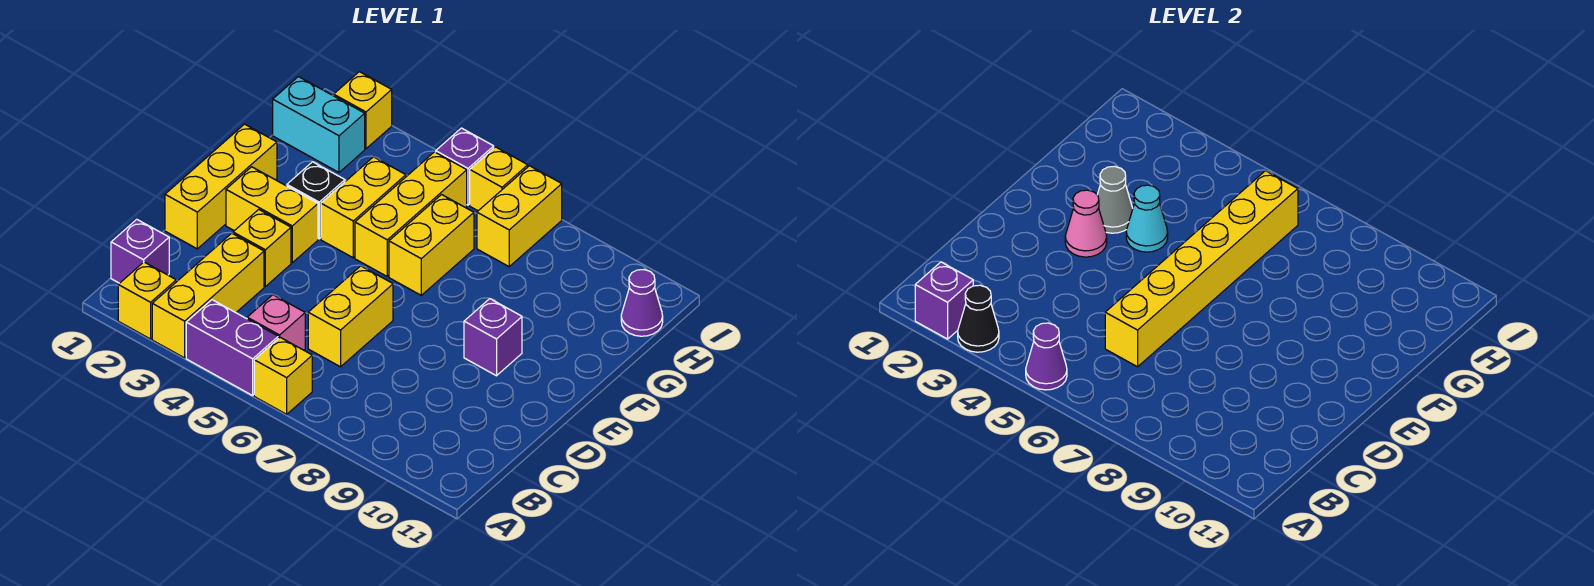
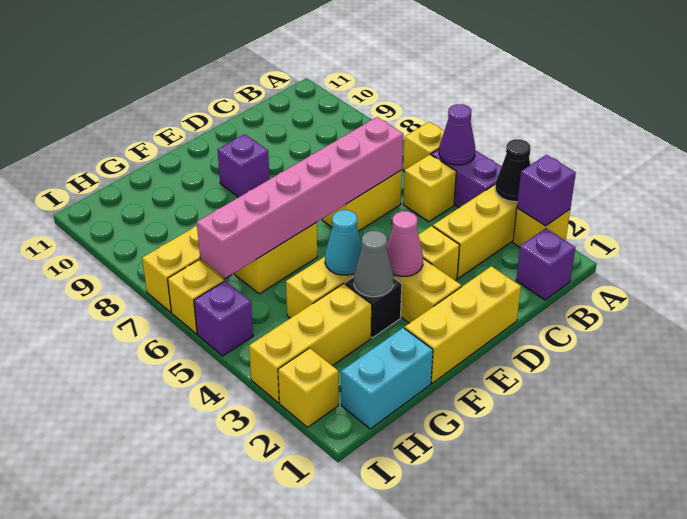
pink brick B5 level 1 -> yellow brick B5 level 1
yellow brick C6:H6 level 2 -> pink brick C6:H6 level 2
yellow brick F5:H5 level 1 -> yellow brick G3:I3 level 1
cyan brick H1:H2 level 1 -> cyan brick G1:H1 level 1
purple cone H11 level 1 -> none

